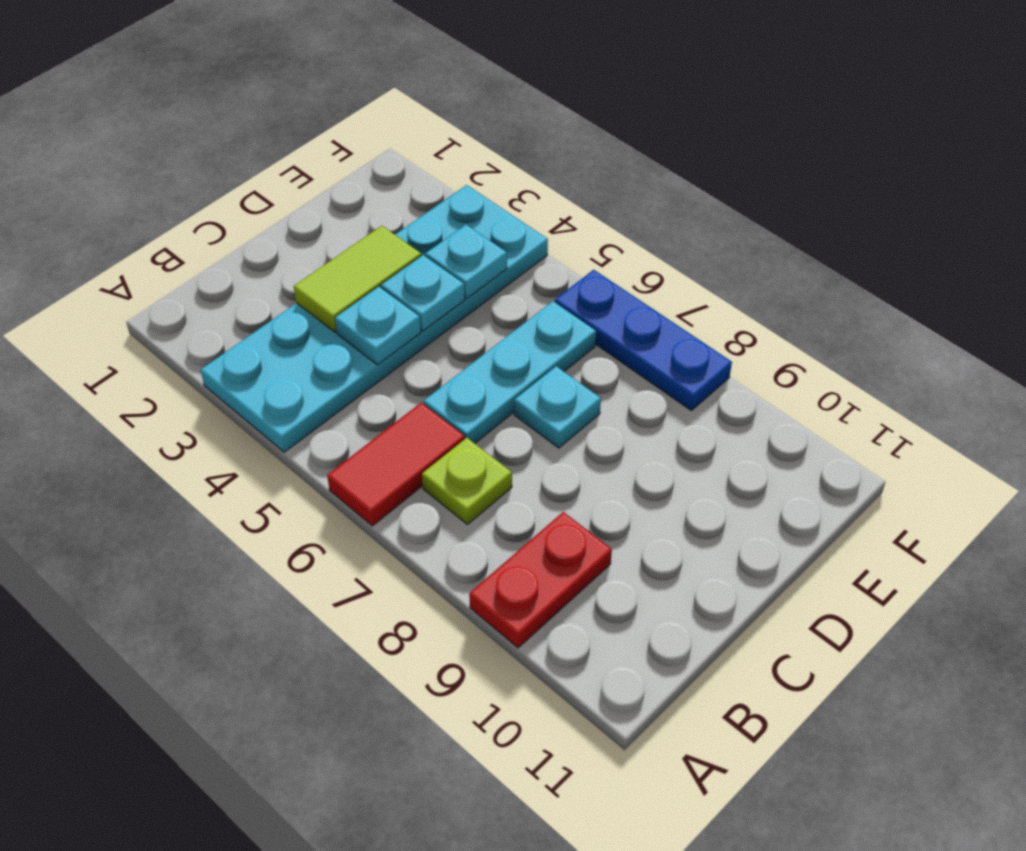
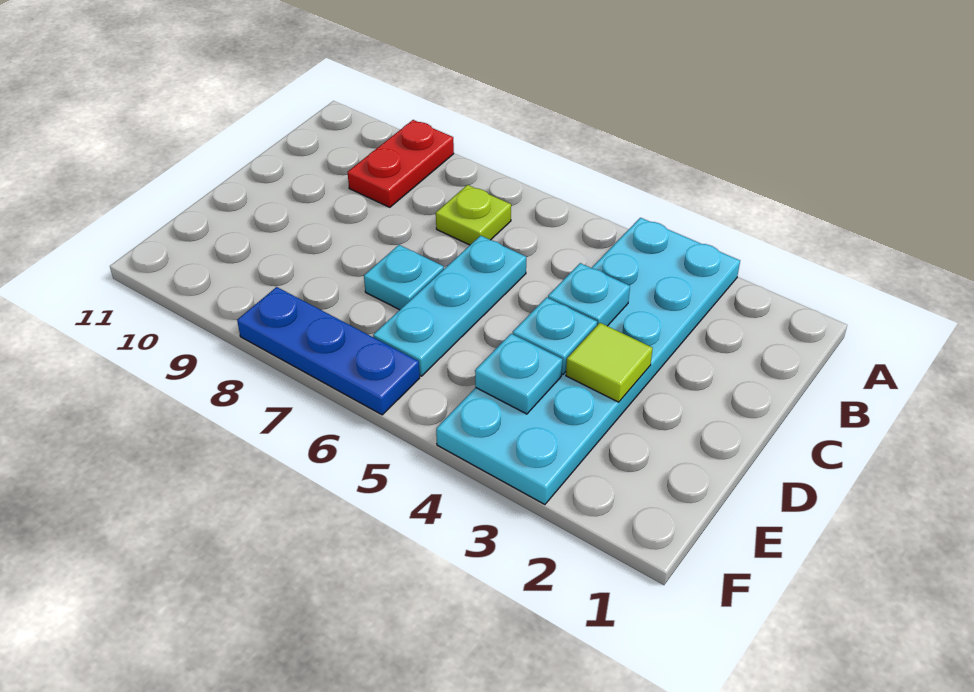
red tile A6:B6 level 1 -> none
lime tile C3:D3 level 2 -> lime tile D3 level 2

